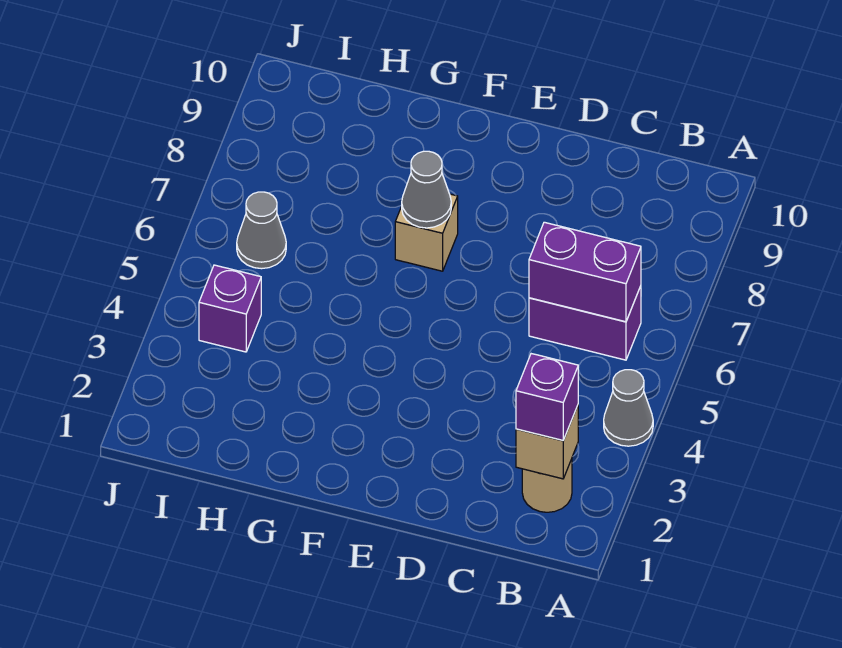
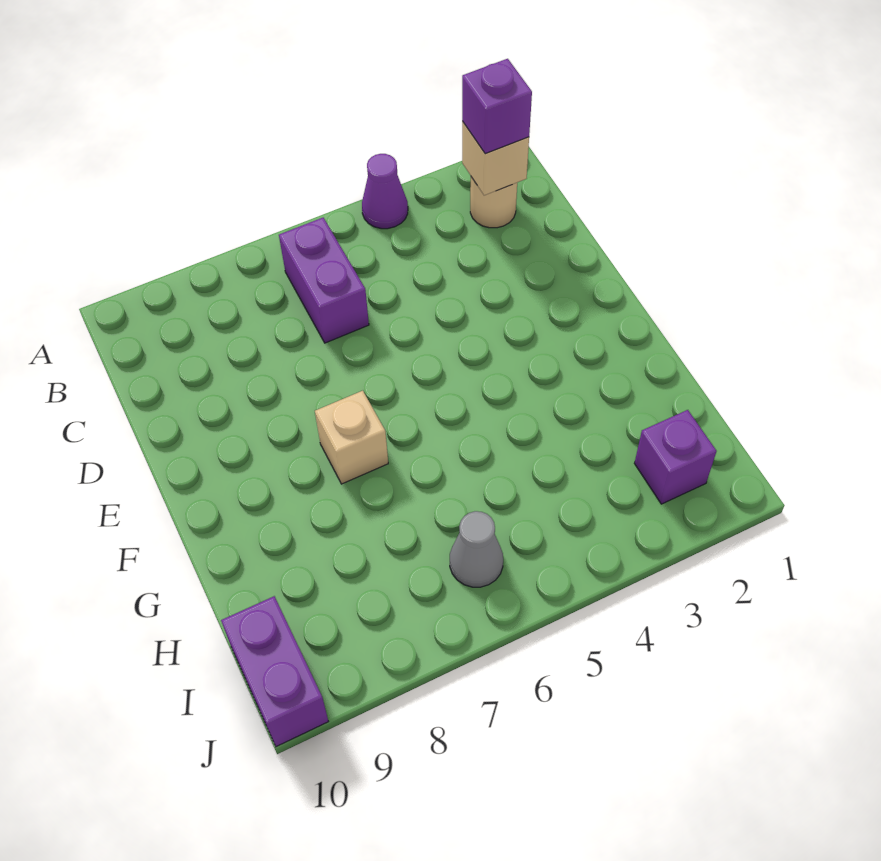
grey cone A4 level 1 -> purple cone A4 level 1
purple brick B6:C6 level 2 -> purple brick I10:J10 level 1
grey cone F7 level 2 -> none
purple brick I4 level 1 -> purple brick I2 level 1

